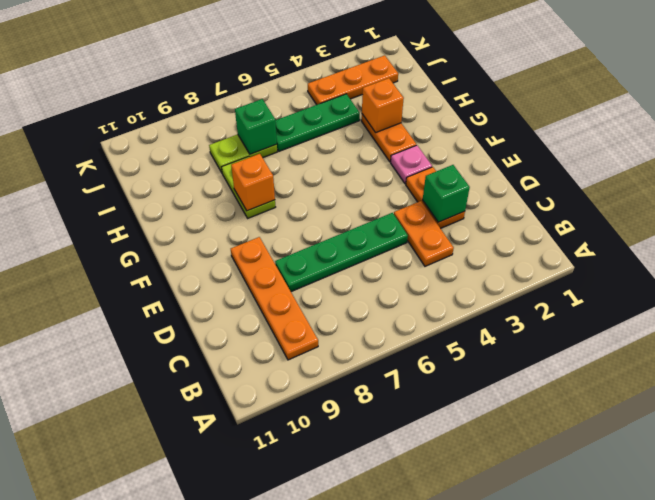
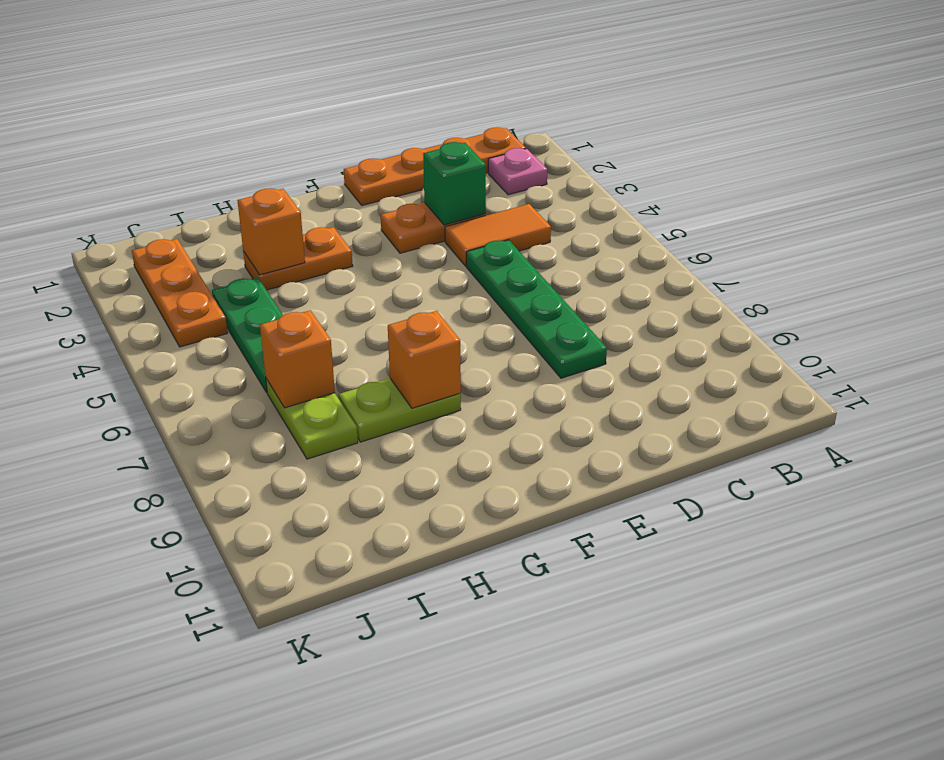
orange plate B9:E9 level 1 -> orange plate B1:E1 level 1
orange plate C4:D4 level 1 -> orange tile C4:D4 level 1
pink plate F3 level 1 -> pink plate B2 level 1
green brick I7 level 2 -> orange brick I7 level 2

